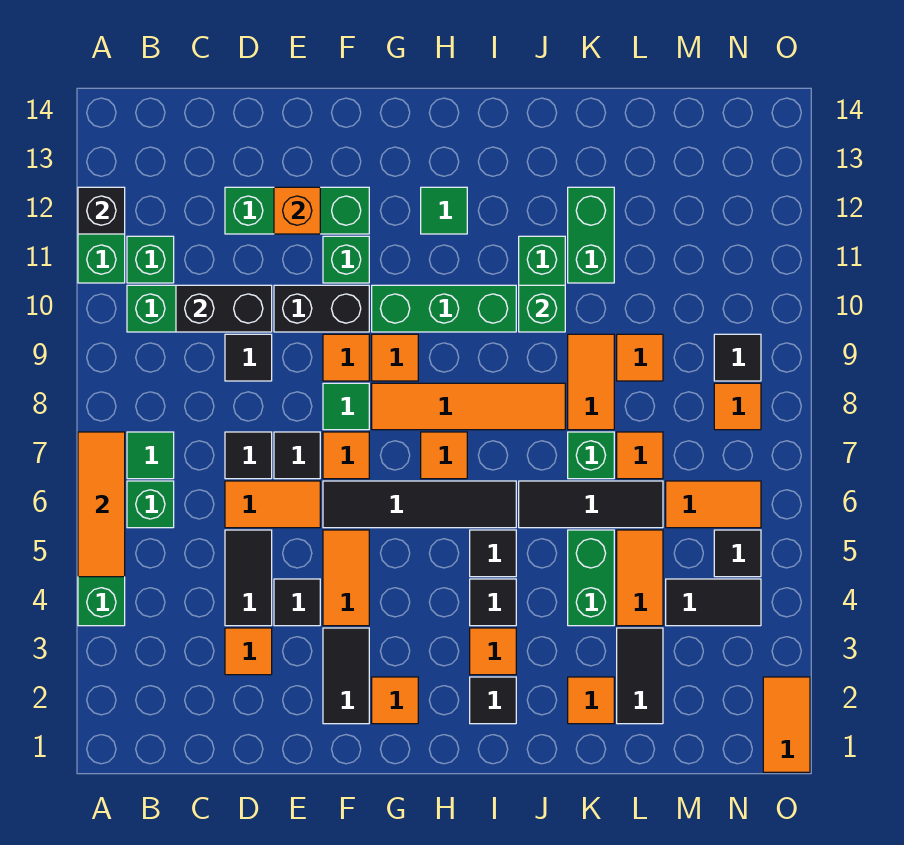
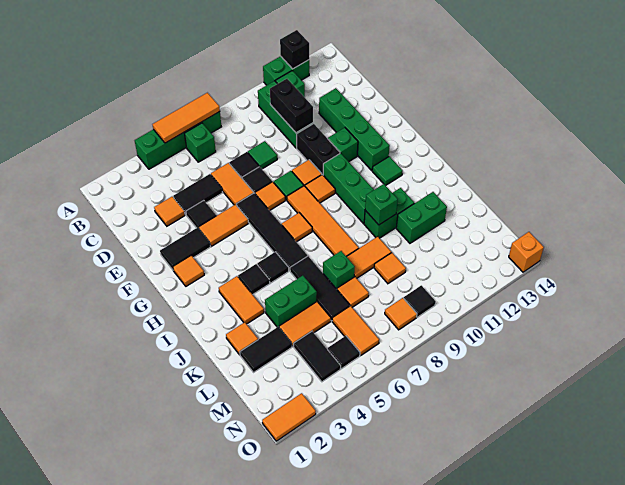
green tile B7 level 1 -> green tile D8 level 1
black tile D9 level 1 -> none
green brick D12:F12 level 1 -> green brick D12:G12 level 1
orange brick E12 level 2 -> orange brick O14 level 1
black tile I2 level 1 -> none
orange tile I3 level 1 -> orange tile I3:J3 level 1

